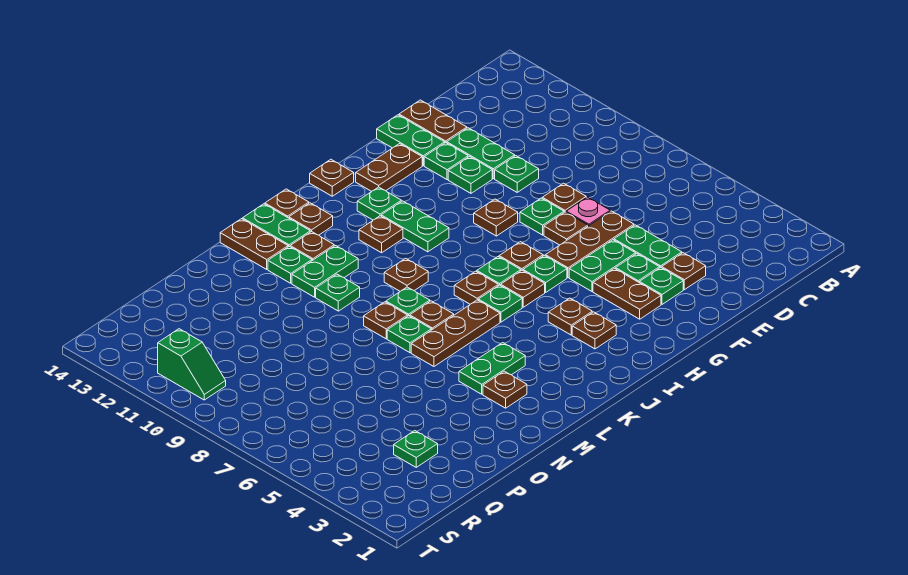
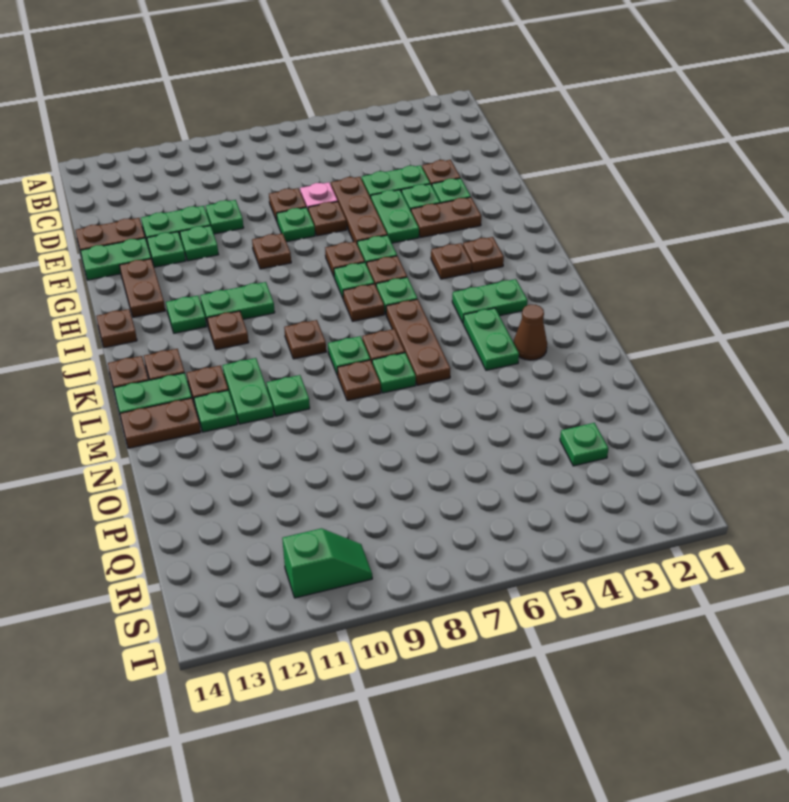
none -> green plate K3:K4 level 1
brown plate M3 level 1 -> brown cone M3 level 1

